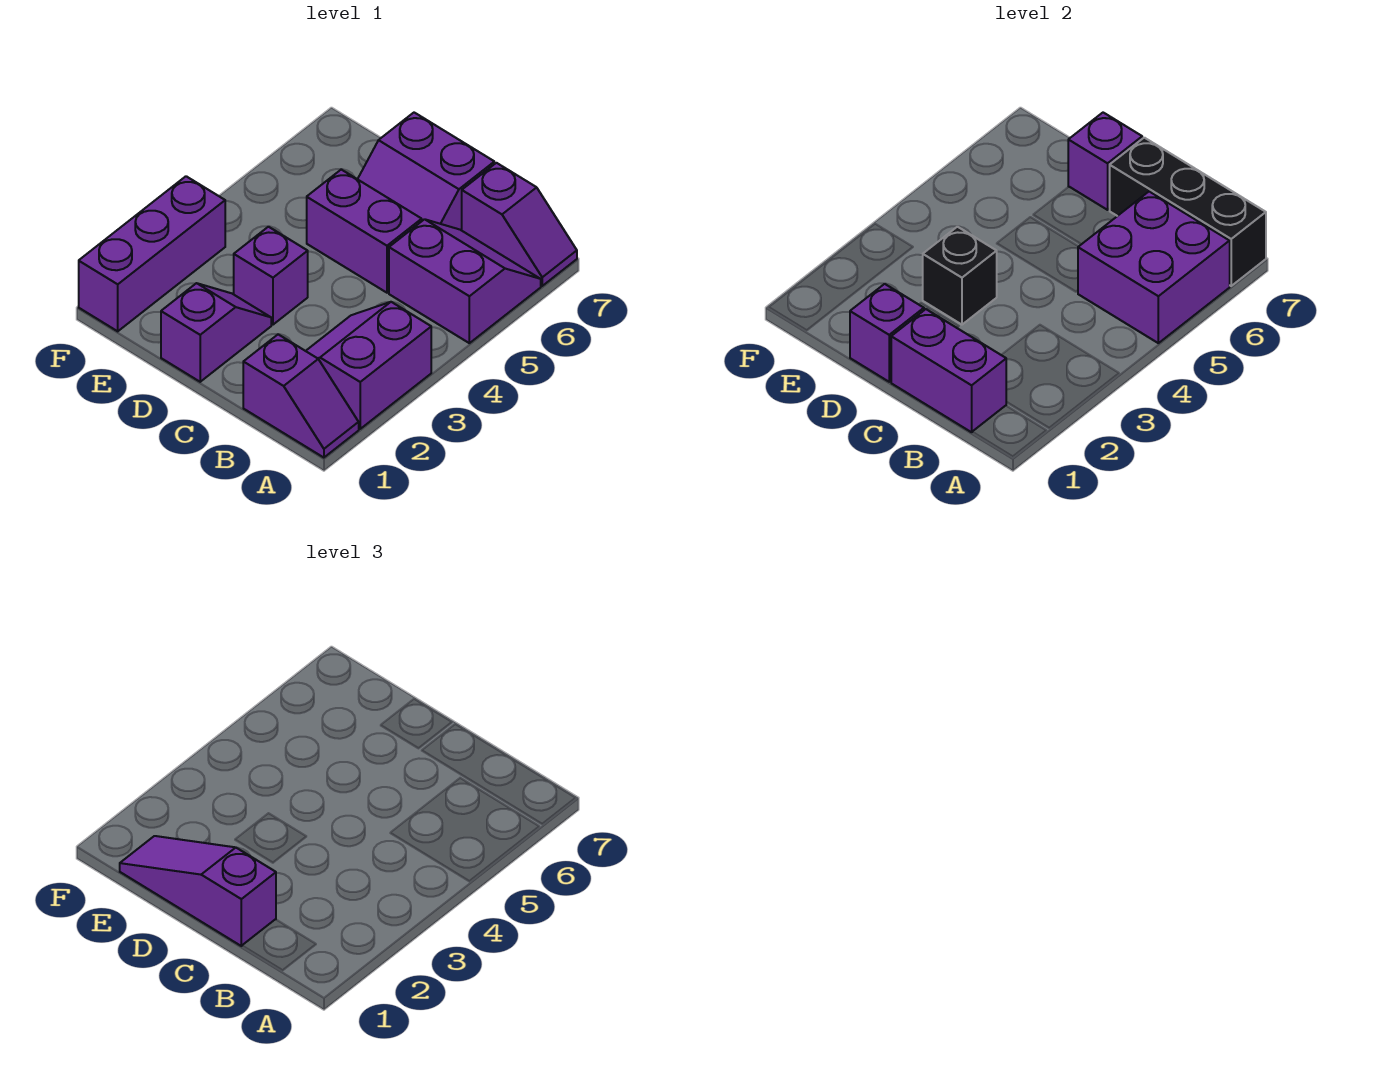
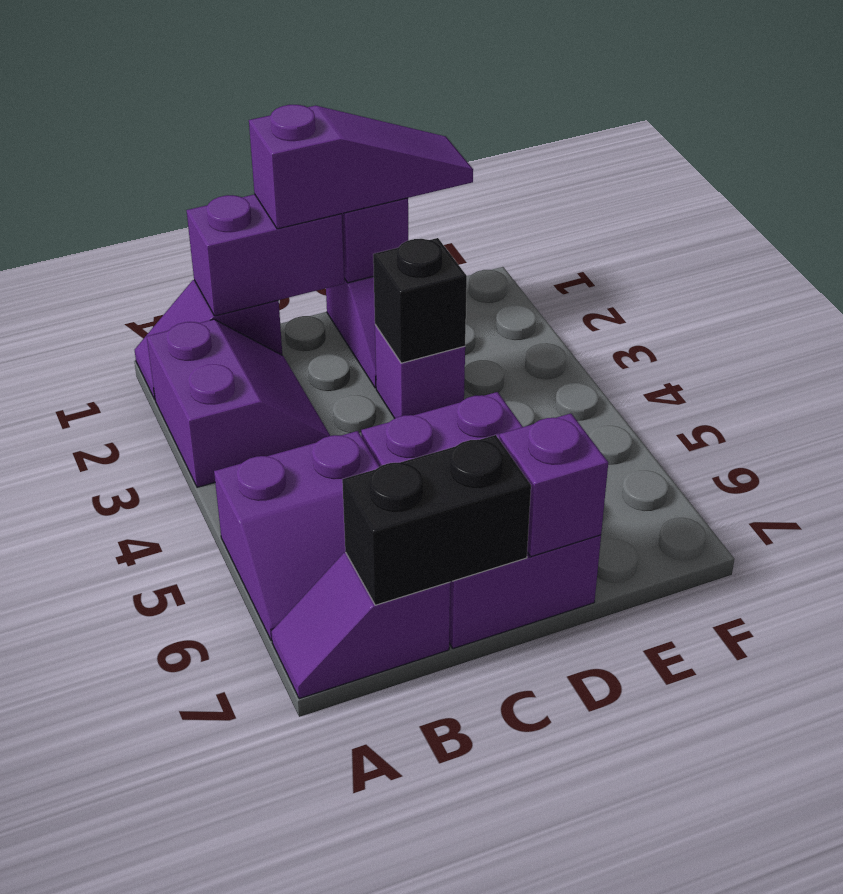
purple brick A5:B6 level 2 -> none
black brick A7:C7 level 2 -> black brick B7:C7 level 2
purple brick F1:F3 level 1 -> none

